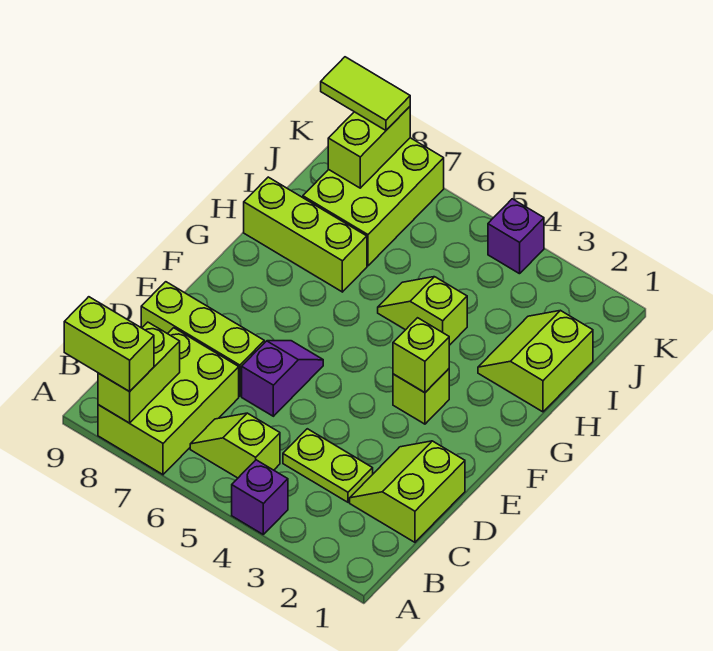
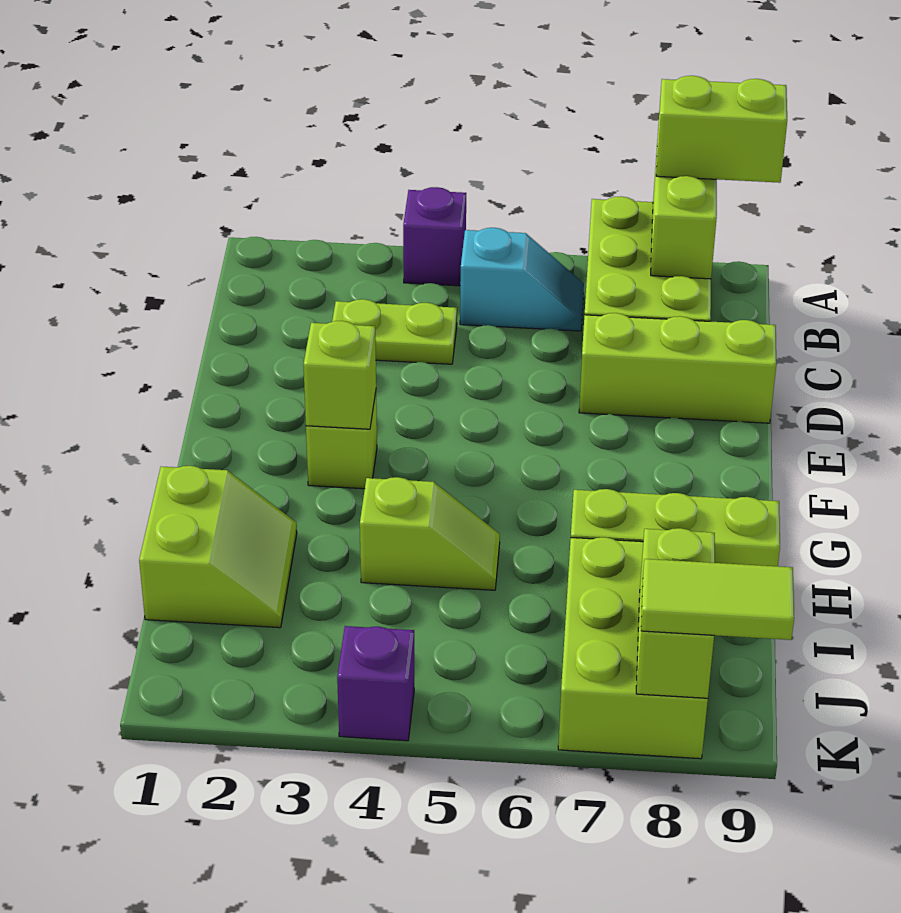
lime slope B5:B6 level 1 top 5 -> cyan slope B5:B6 level 1 top 5
lime slope C1:D2 level 1 top 1 -> none
purple slope D6:E6 level 1 top D -> none

